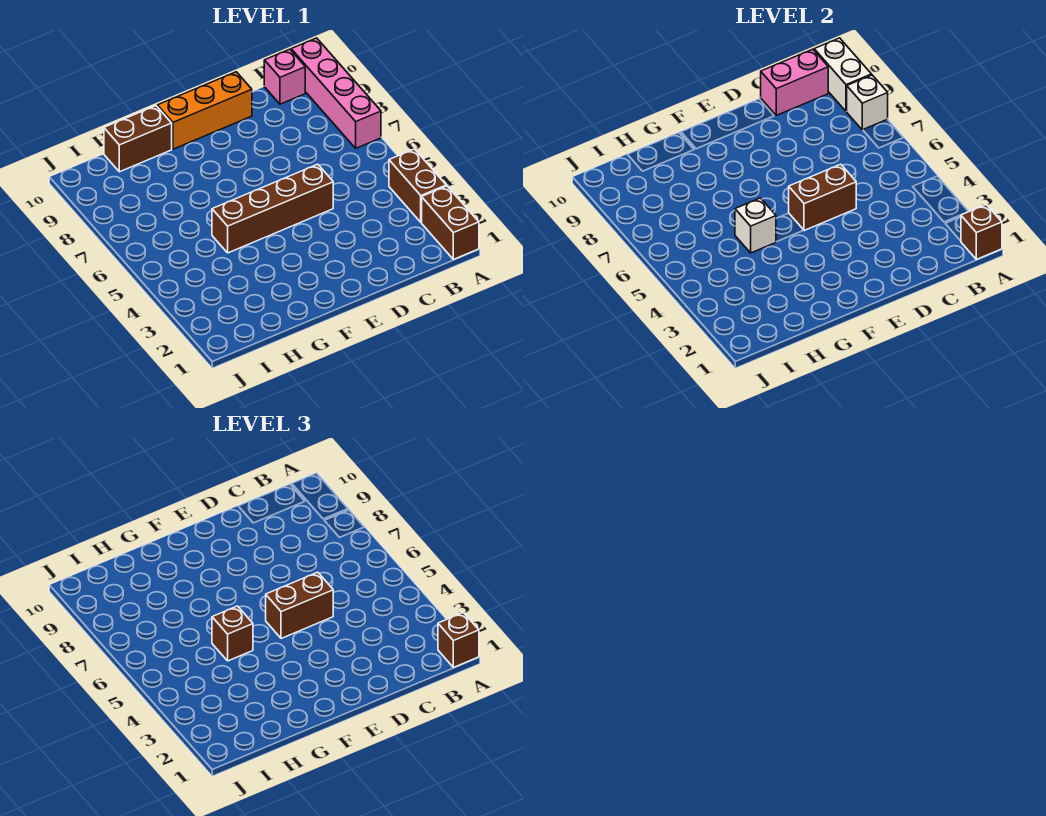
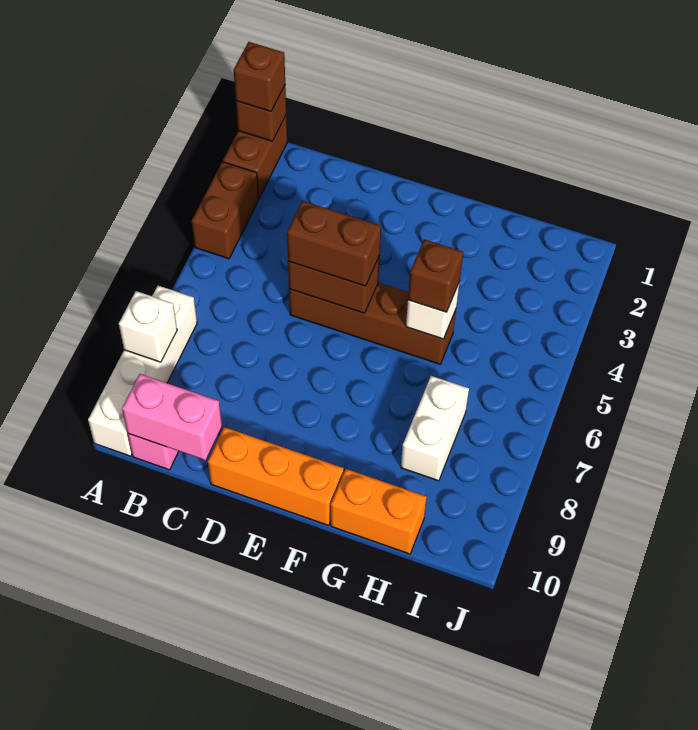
pink brick A7:A10 level 1 -> white brick A7:A10 level 1
white brick A9:A10 level 2 -> white brick H7:H8 level 1
brown brick G10:H10 level 1 -> orange brick G10:H10 level 1

